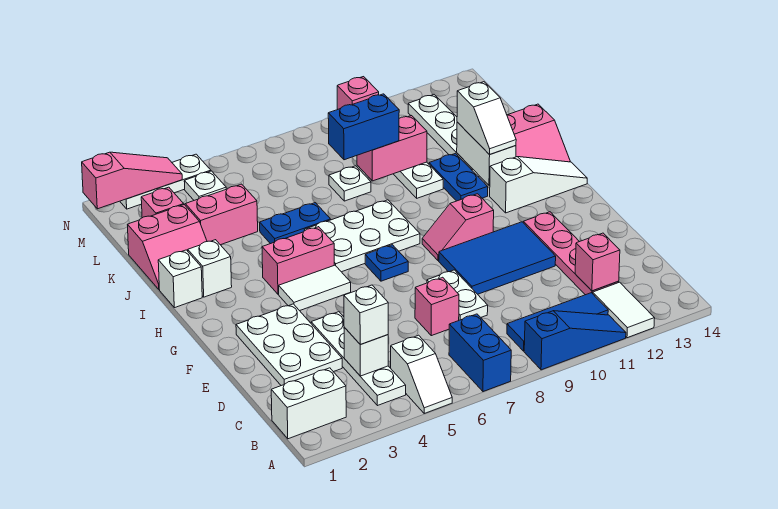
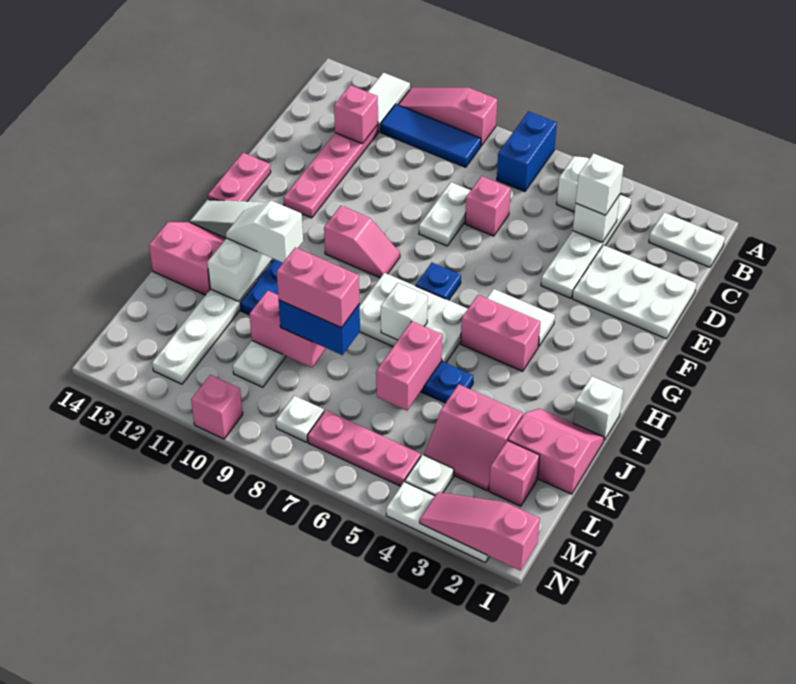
blue slope A9:A11 level 1 top 9 -> pink slope A9:A11 level 1 top 9
white brick B1:B2 level 1 -> white plate B1:B2 level 1
white plate D2:F3 level 1 -> white plate D1:E3 level 1
blue tile E9:F11 level 1 -> none
none -> pink plate F14:G14 level 1
white brick I2 level 1 -> white brick I7 level 2
white slope I12:J12 level 3 top J -> white slope I11:I12 level 3 top 11
none -> pink brick J6:K6 level 2
white plate K8 level 1 -> white plate M8 level 1
none -> pink brick K8:K9 level 4
none -> pink plate M5:M7 level 1

